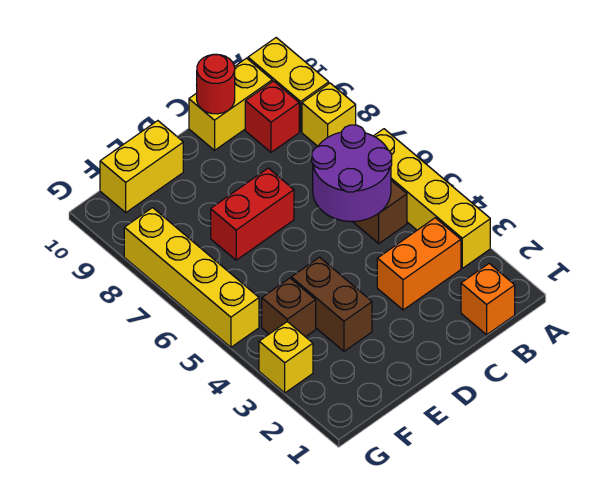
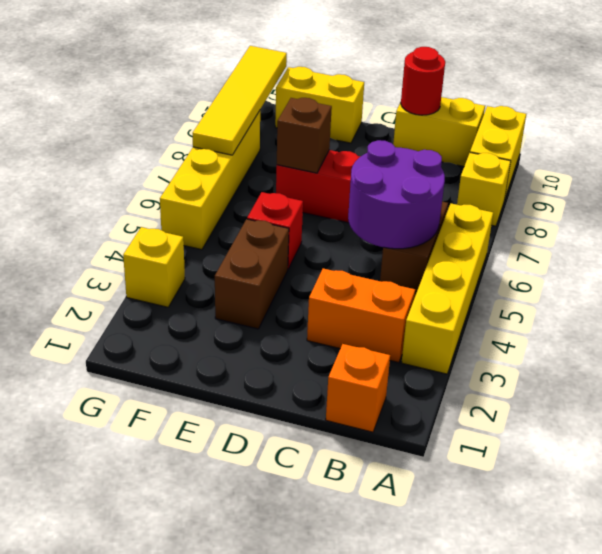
red brick B9 level 1 -> red brick E5 level 1
brown brick F4 level 1 -> brown brick E7 level 2
none -> yellow tile G7:G10 level 2

